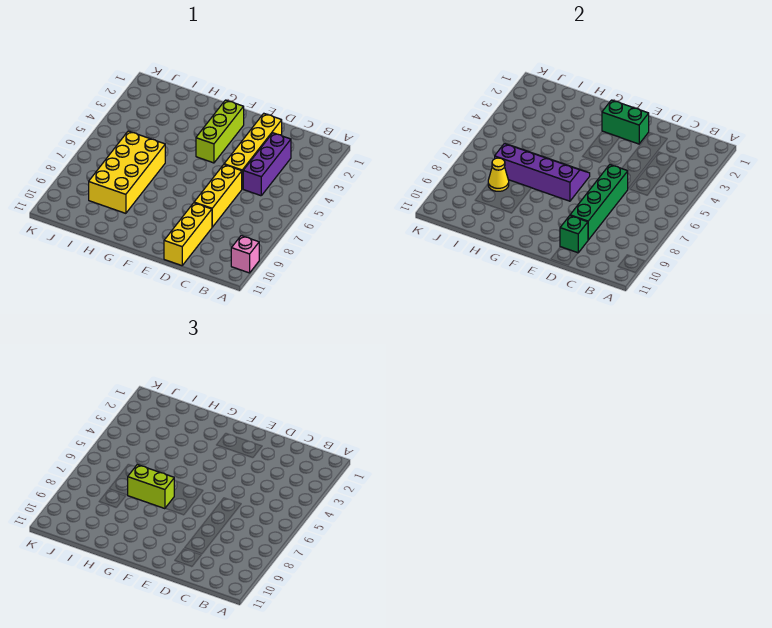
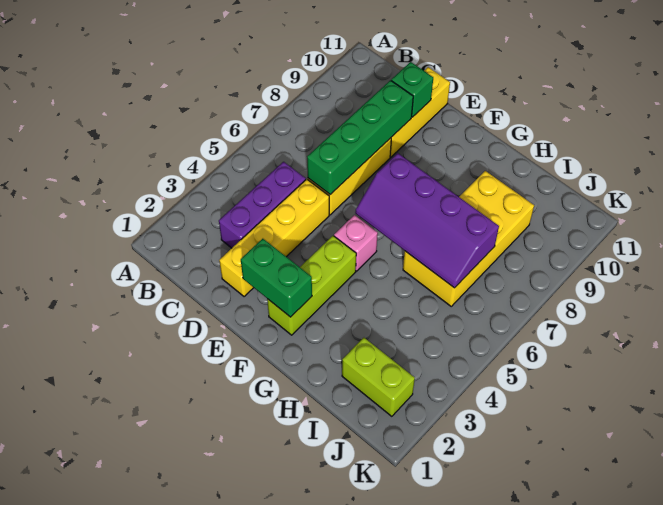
pink brick A10 level 1 -> pink brick F5 level 1
lime brick G7:H7 level 3 -> lime brick I2:J2 level 1
yellow cone I8 level 2 -> none

